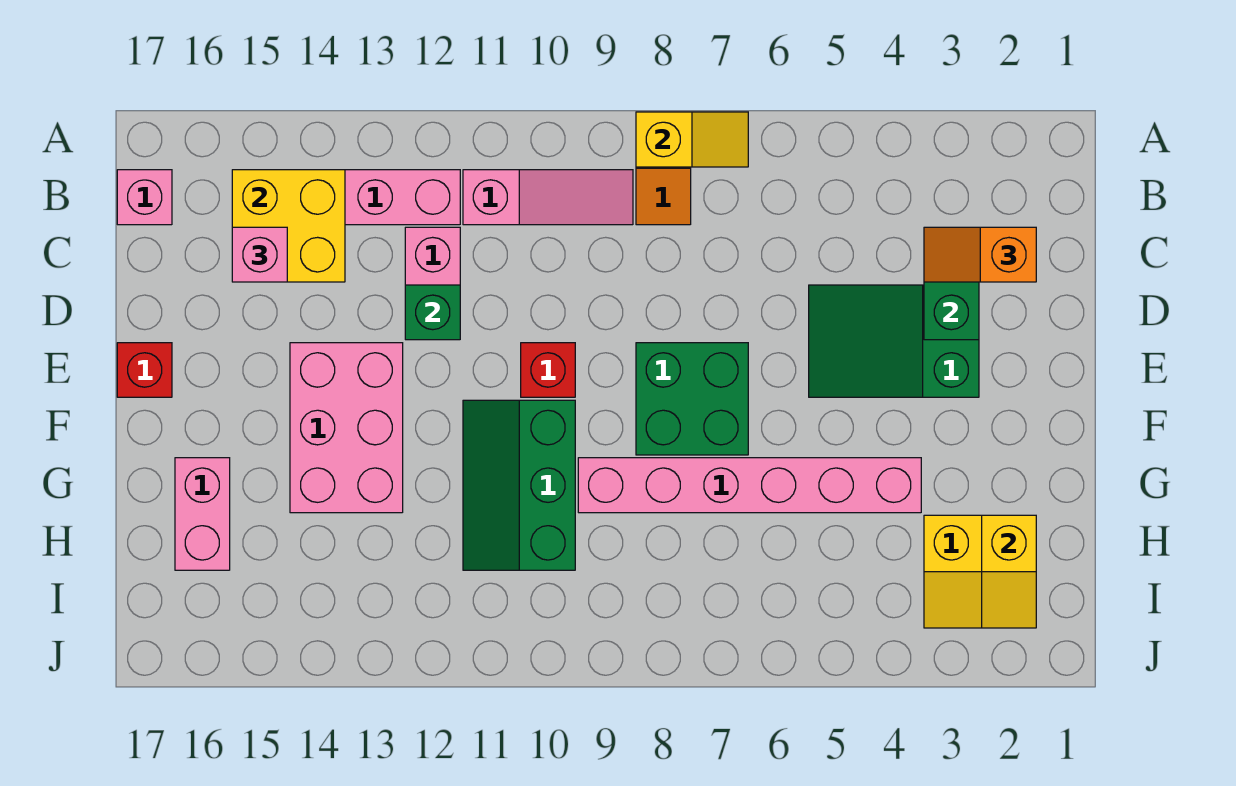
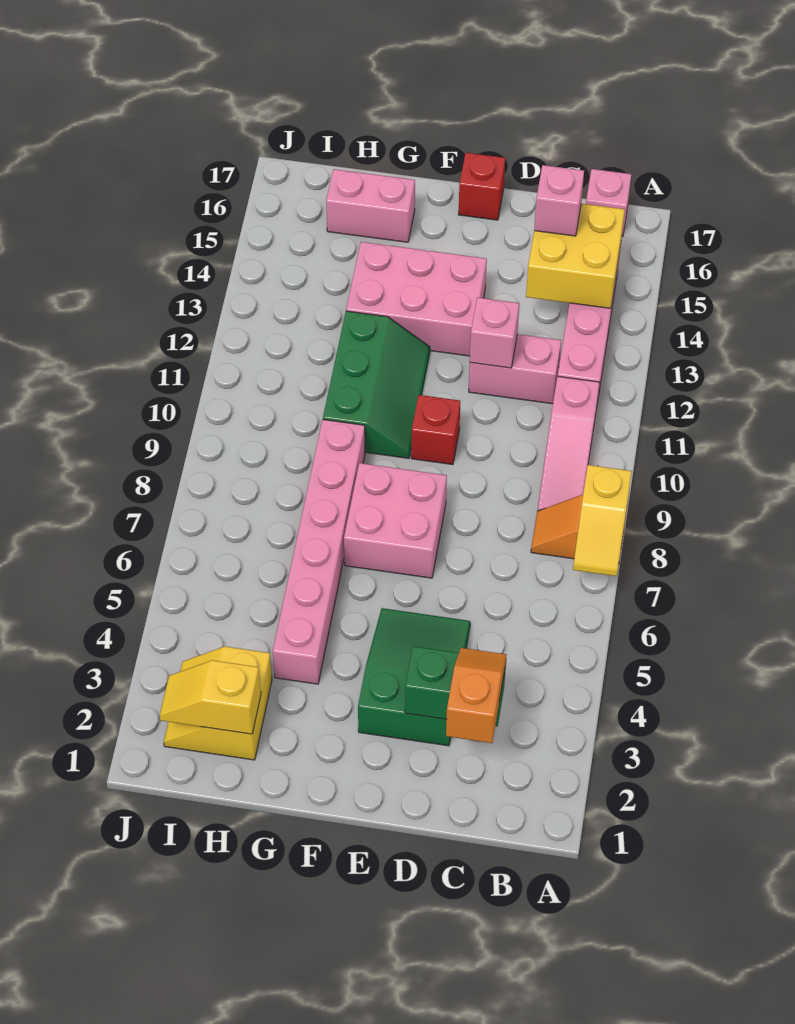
green brick D12 level 2 -> pink brick D12 level 2
green brick E7:F8 level 1 -> pink brick E7:F8 level 1
green slope F10:H11 level 1 top 10 -> green slope F10:G12 level 1 top G

